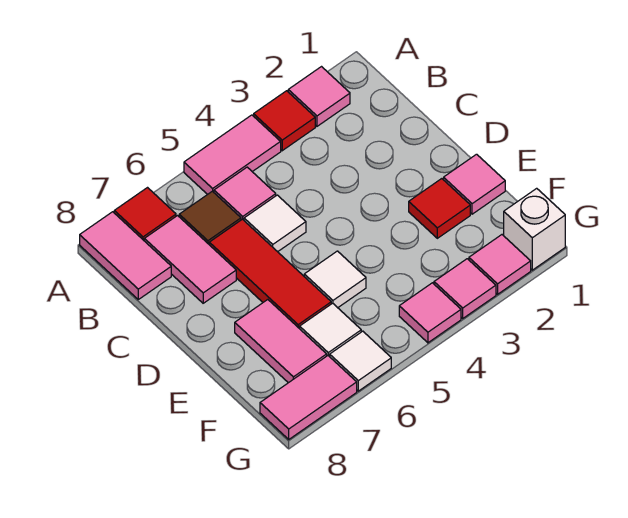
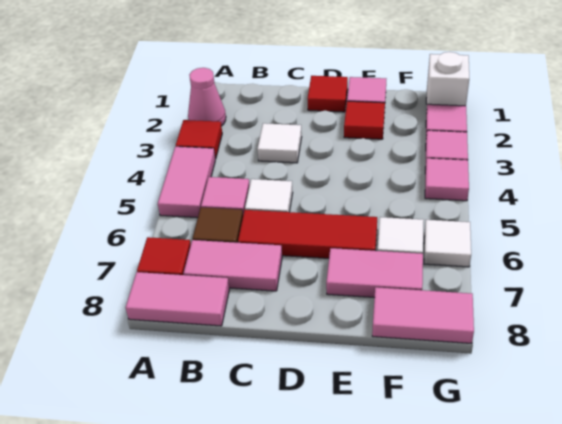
pink tile A2 level 1 -> pink cone A2 level 1
none -> red tile D1 level 1
white tile E5 level 1 -> white tile C3 level 1
pink tile G7:G8 level 1 -> pink tile F8:G8 level 1

